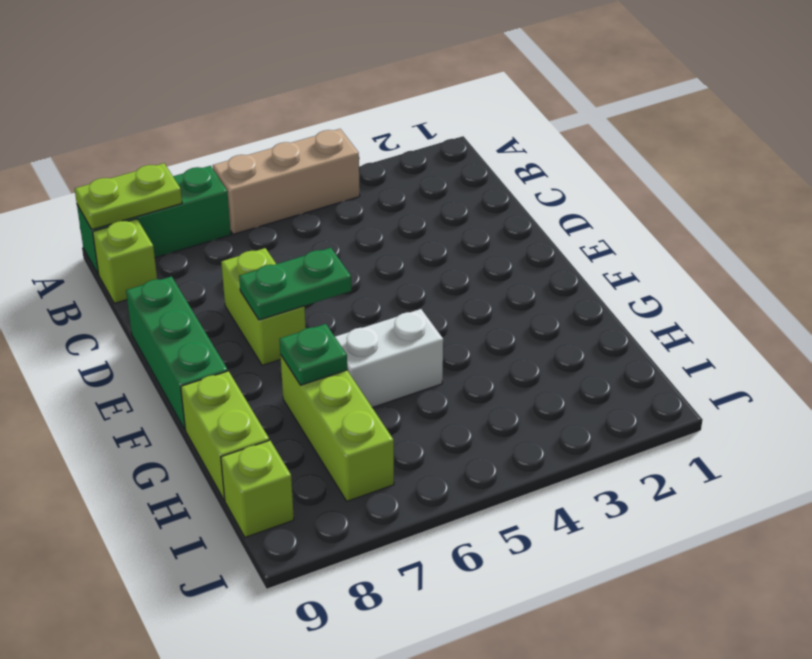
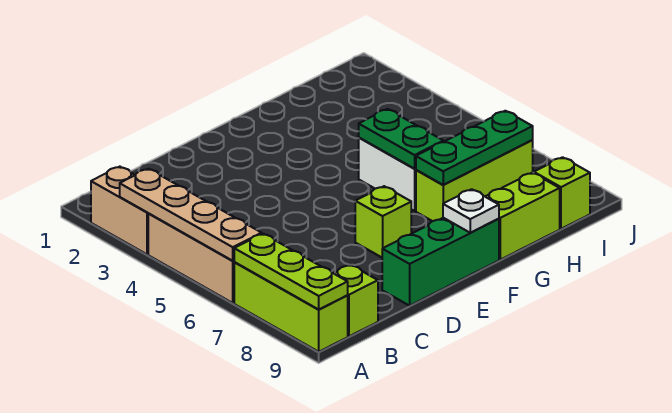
none -> tan brick A2:A3 level 1
none -> tan plate A3:A6 level 2
green brick A7:A9 level 1 -> lime brick A7:A9 level 1
lime plate A8:A9 level 2 -> lime plate A7:A9 level 2
lime brick D7:E7 level 1 -> lime brick E7 level 1
green plate E6:E7 level 2 -> green plate G5:G6 level 2
none -> white plate F9 level 2
green plate G7 level 2 -> green plate G7:I7 level 2

